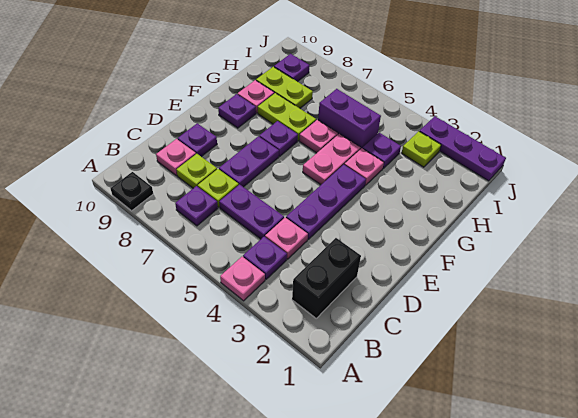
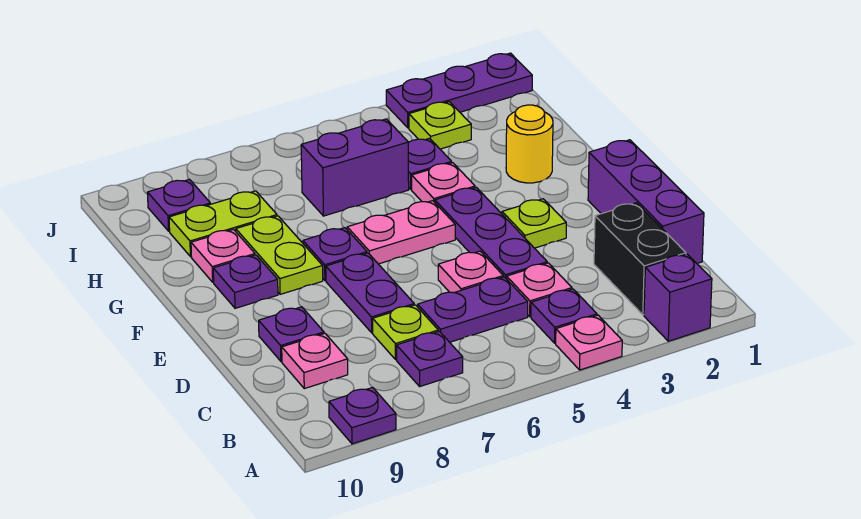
none -> purple brick A2 level 1
black plate A9 level 1 -> purple plate A9 level 1
none -> purple brick C1:E1 level 1
lime plate C8 level 1 -> lime plate E3 level 1
pink plate F5:G5 level 1 -> pink plate F5:F6 level 1
none -> yellow round brick G2 level 1
pink plate G6 level 1 -> pink plate D5 level 1
lime plate G7:G8 level 1 -> lime plate F8:G8 level 1

